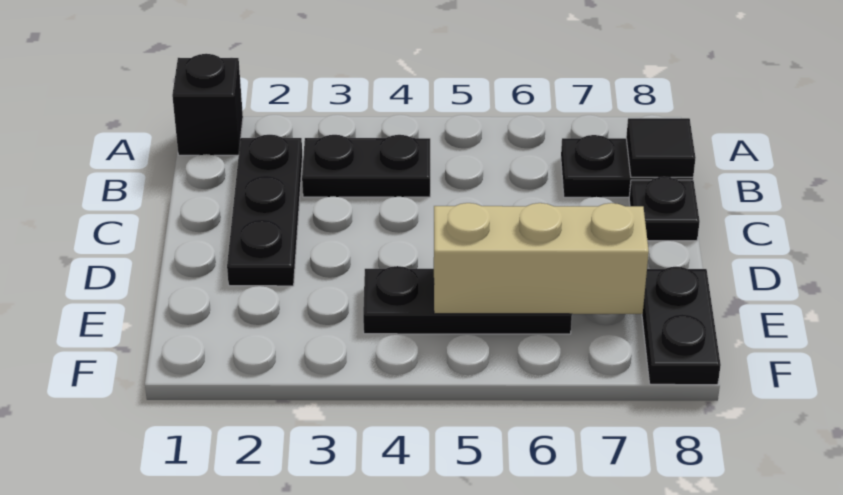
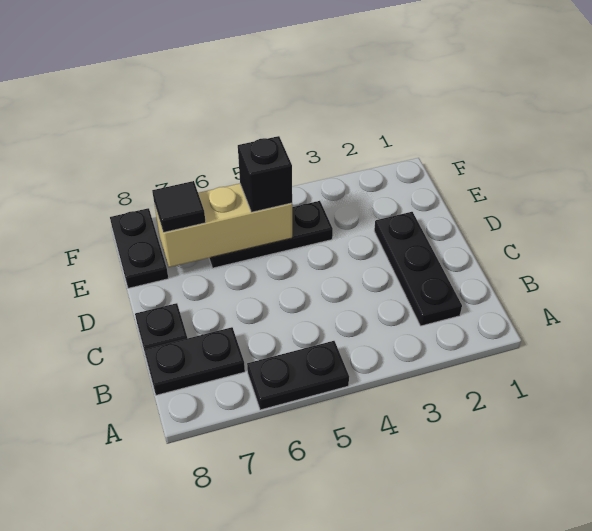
black brick A1 level 1 -> black brick E5 level 3
black plate B3:B4 level 1 -> black plate A5:A6 level 1
black tile B8 level 2 -> black tile E7 level 3

